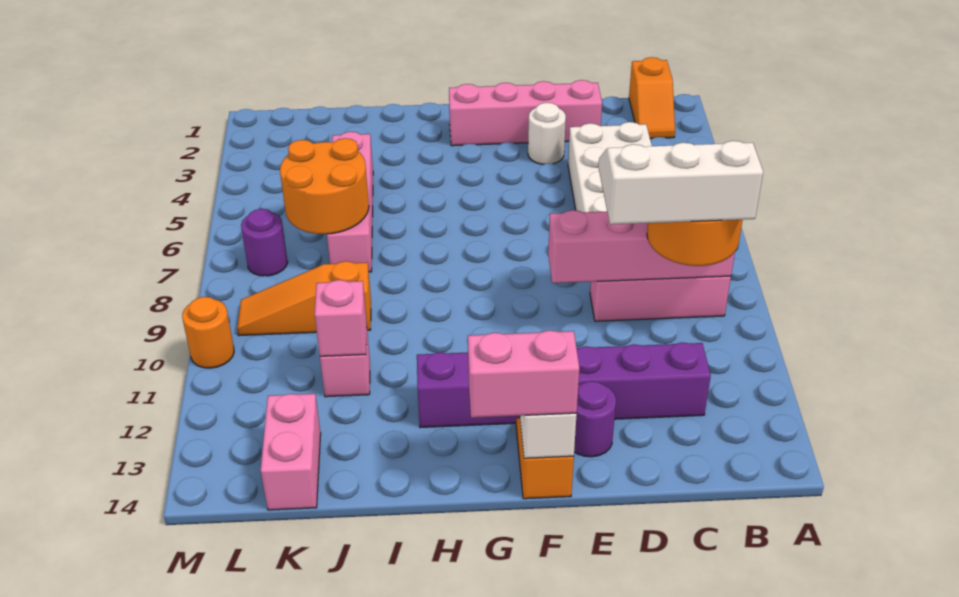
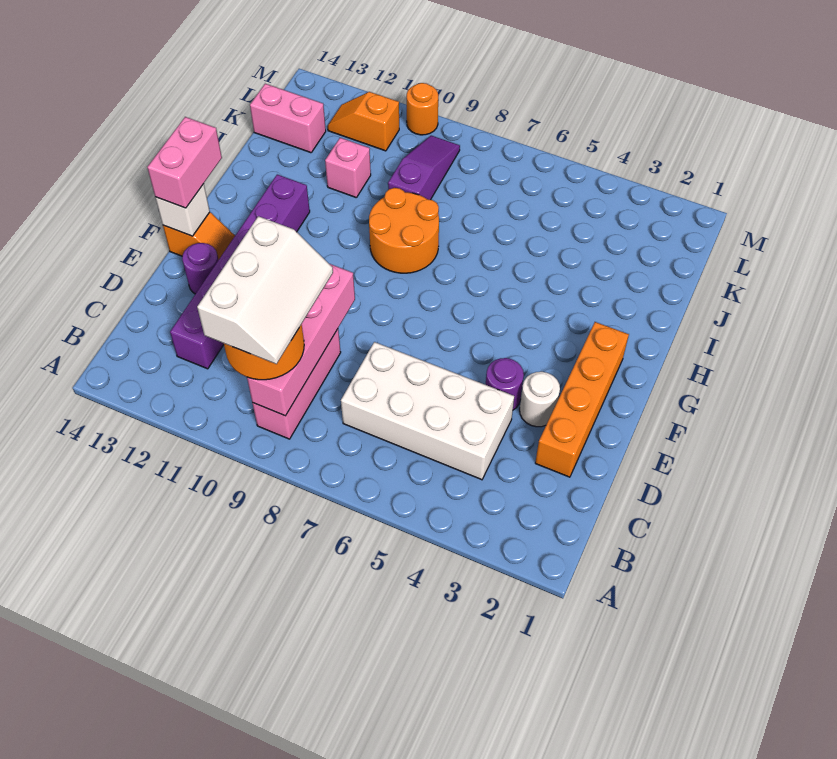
orange slope B1:B2 level 1 top 1 -> orange slope L11:L12 level 1 top 11
pink brick D2:G2 level 1 -> orange brick D2:G2 level 1
pink brick J4:J7 level 1 -> none
orange round brick J6:K7 level 2 -> orange round brick H8:I9 level 1
orange slope J9:L9 level 1 top J -> purple slope J9:L9 level 1 top J
pink brick J11 level 2 -> none
purple round brick L7 level 1 -> purple round brick E4 level 1

